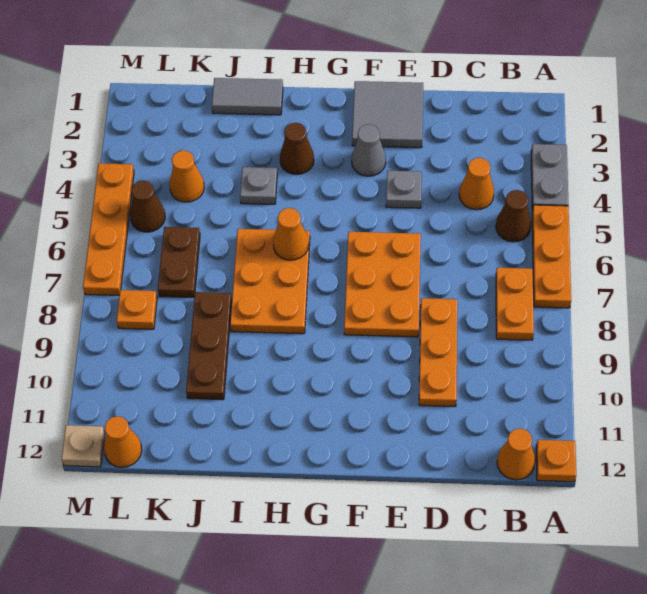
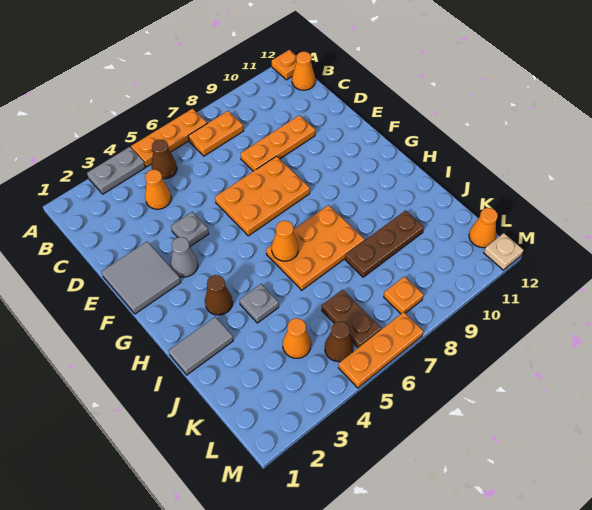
grey tile I1:J1 level 1 -> grey tile I1:I2 level 1
brown plate K6:K7 level 1 -> brown plate K6:L6 level 1
orange plate M4:M7 level 1 -> orange plate M5:M7 level 1

